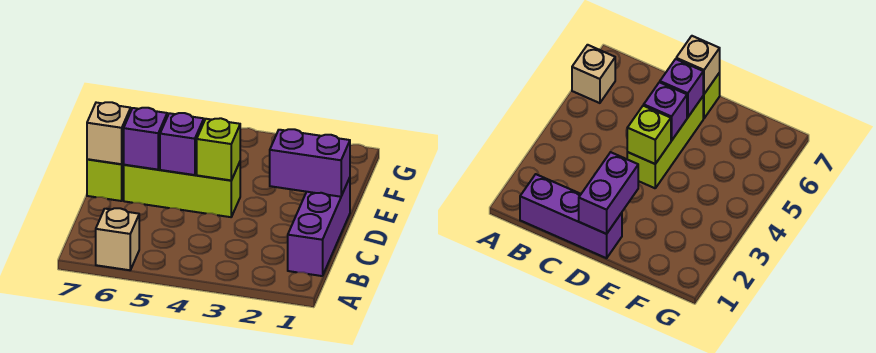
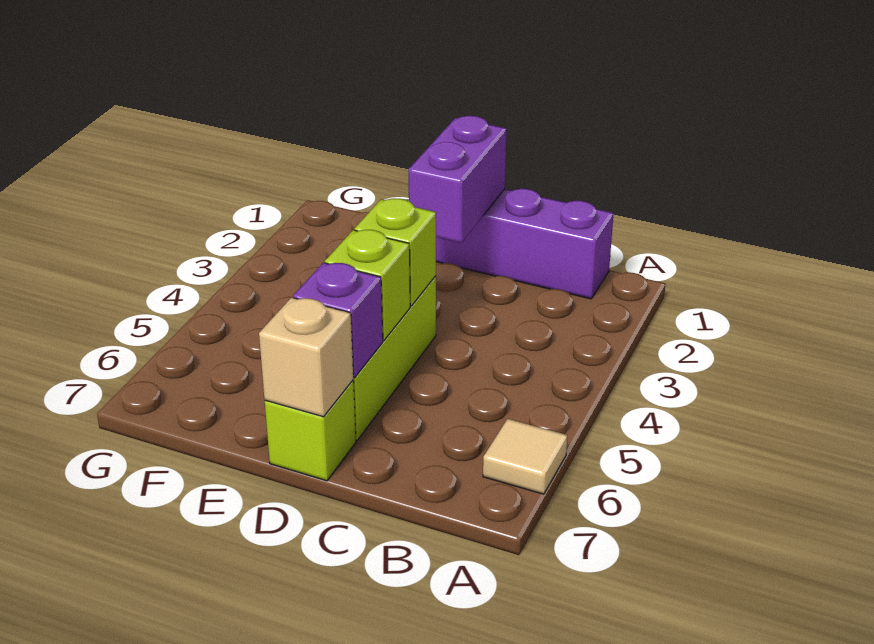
tan brick A6 level 1 -> tan tile A6 level 1
purple brick D5 level 2 -> lime brick D5 level 2

